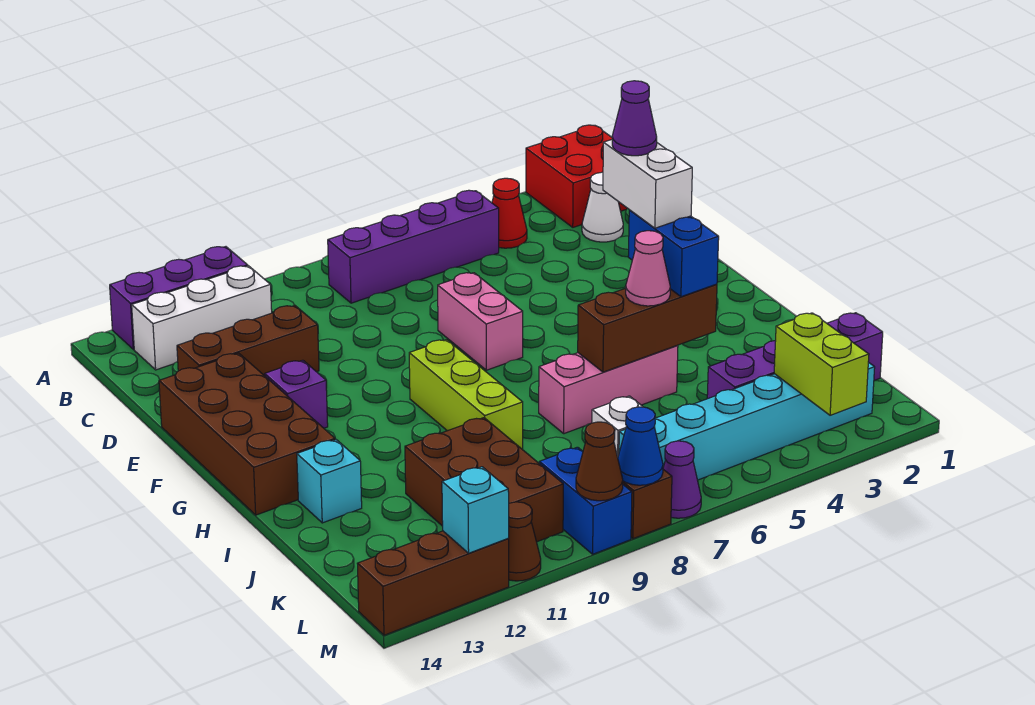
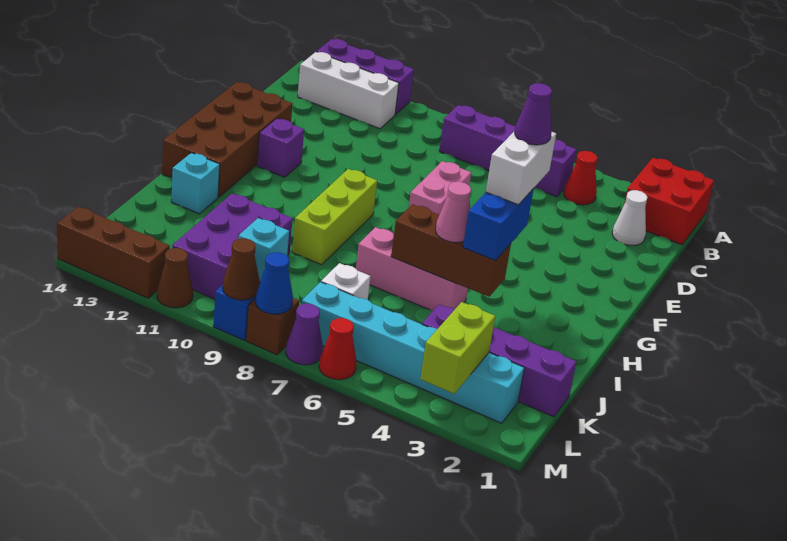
brown brick D11:D13 level 1 -> none
brown brick J10:L11 level 1 -> purple brick J10:L11 level 1
none -> red cone M6 level 1
cyan brick M12 level 2 -> cyan brick L9 level 2

